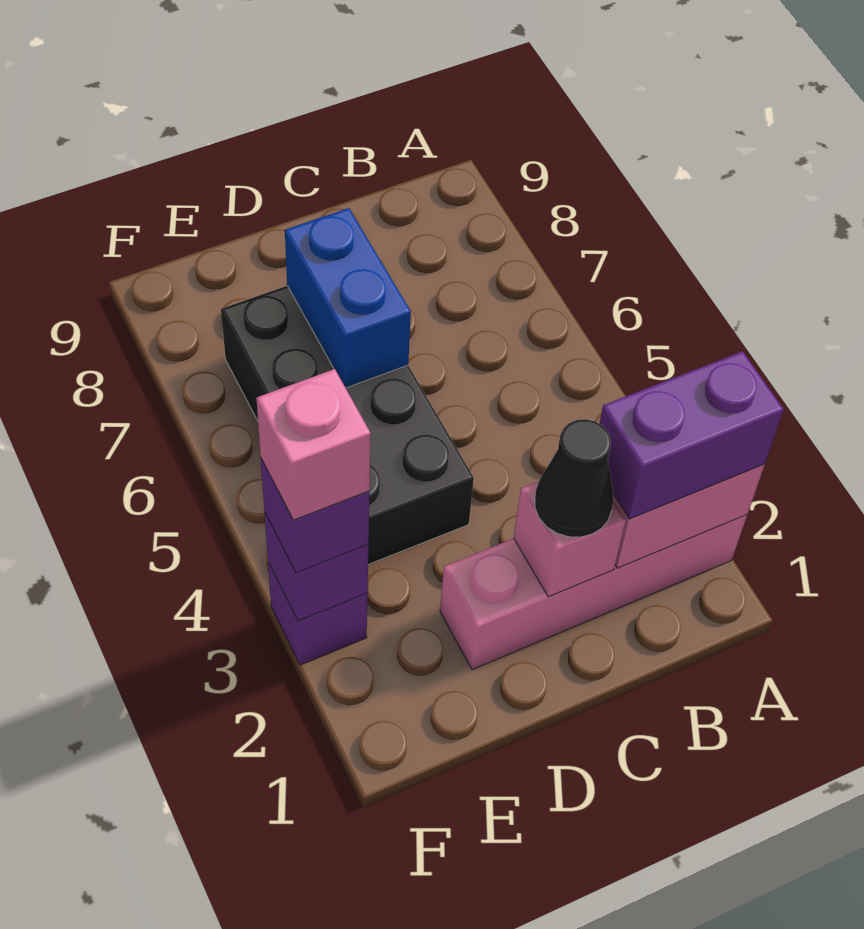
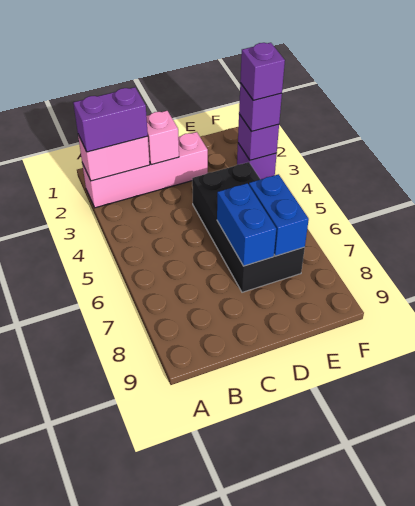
black cone C2 level 3 -> none
none -> blue brick E6:E7 level 2
pink brick F3 level 4 -> purple brick F3 level 4

